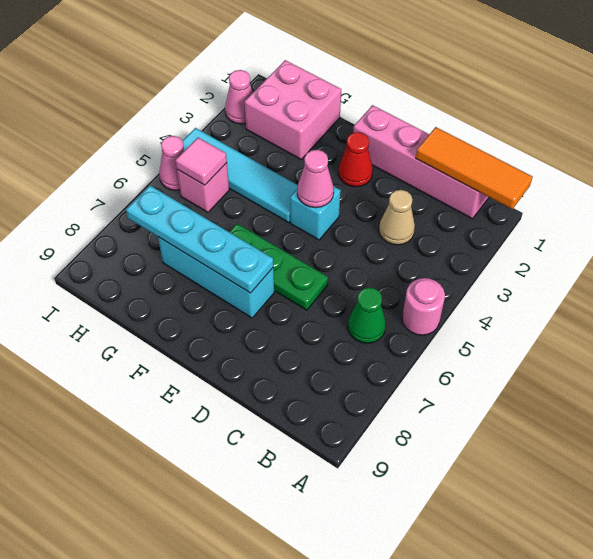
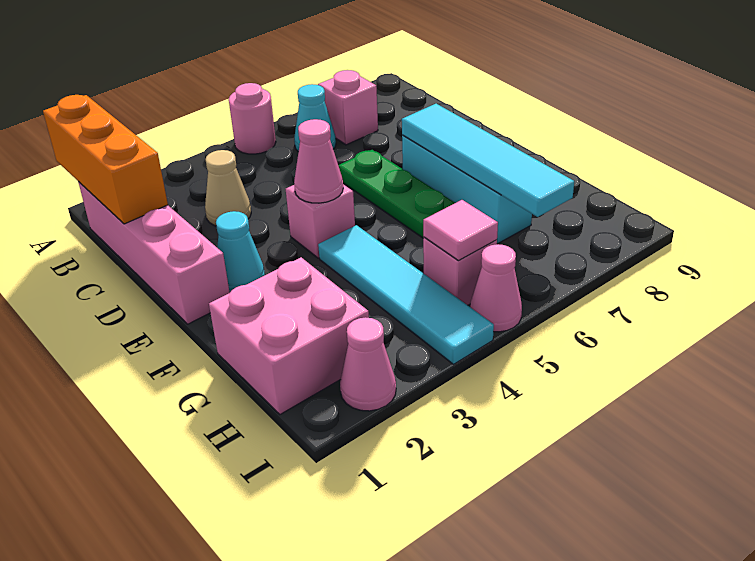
orange tile A1:C1 level 2 -> orange brick A1:C1 level 2
green cone B6 level 1 -> cyan cone B6 level 1
none -> pink brick B7 level 1
red cone E2 level 1 -> cyan cone E2 level 1
cyan brick E4 level 1 -> pink brick E4 level 1
cyan plate E7:H7 level 2 -> cyan tile E7:H7 level 2

